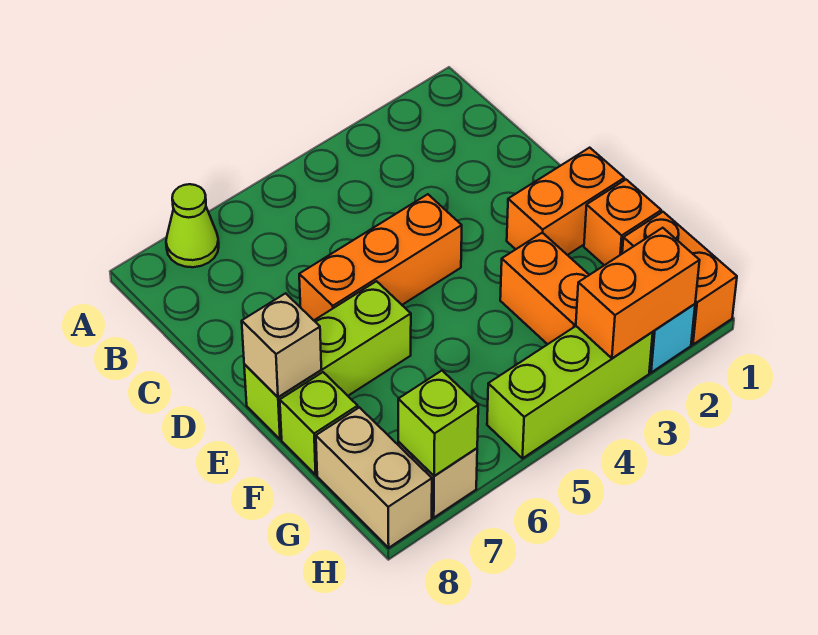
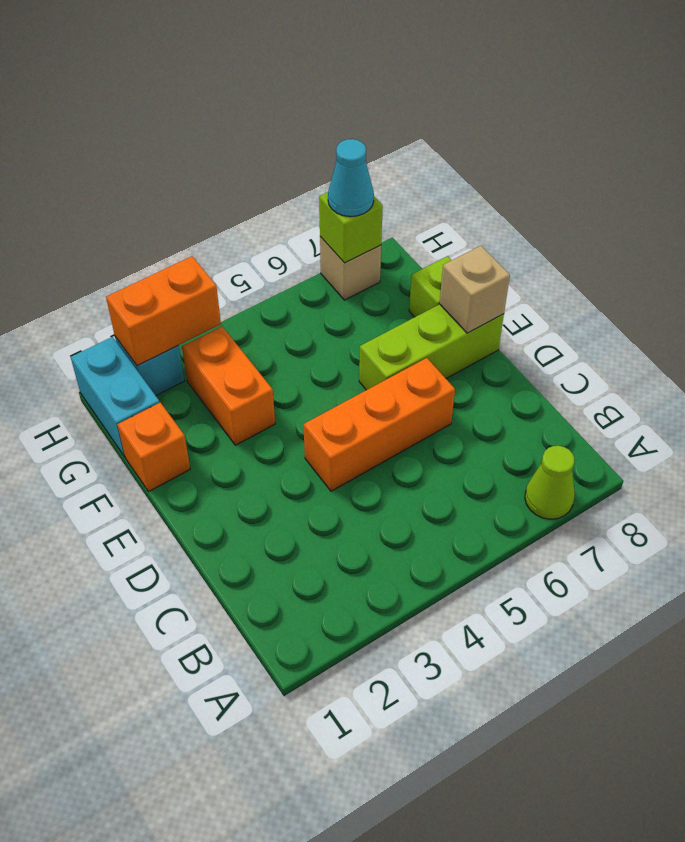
orange brick E1:E2 level 1 -> none
orange brick G1:H1 level 1 -> cyan brick G1:H1 level 1
tan brick G8:H8 level 1 -> none
lime brick H3:H5 level 1 -> none
none -> cyan cone H7 level 3

